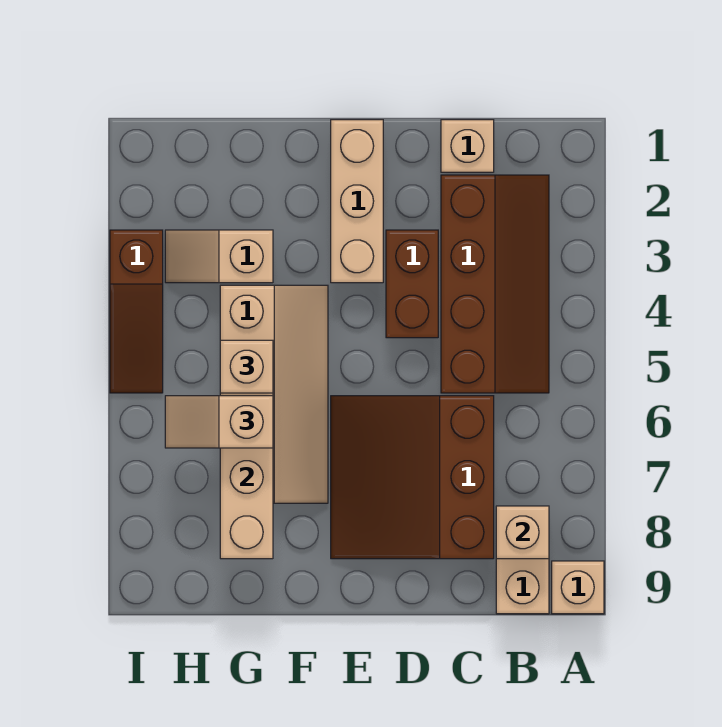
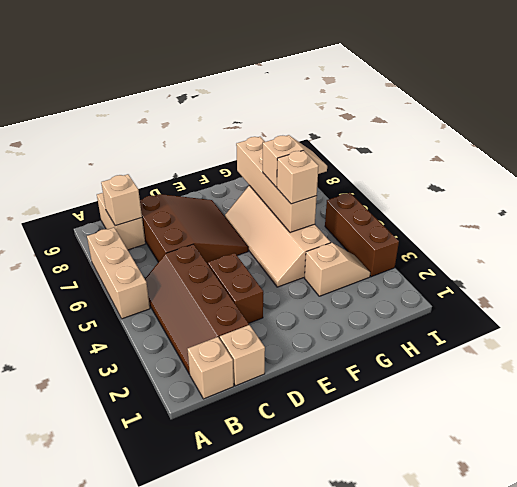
tan brick A9 level 1 -> tan brick B1 level 1
tan brick E1:E3 level 1 -> tan brick A5:A7 level 1
brown slope I3:I5 level 1 top 3 -> brown brick I3:I5 level 1

